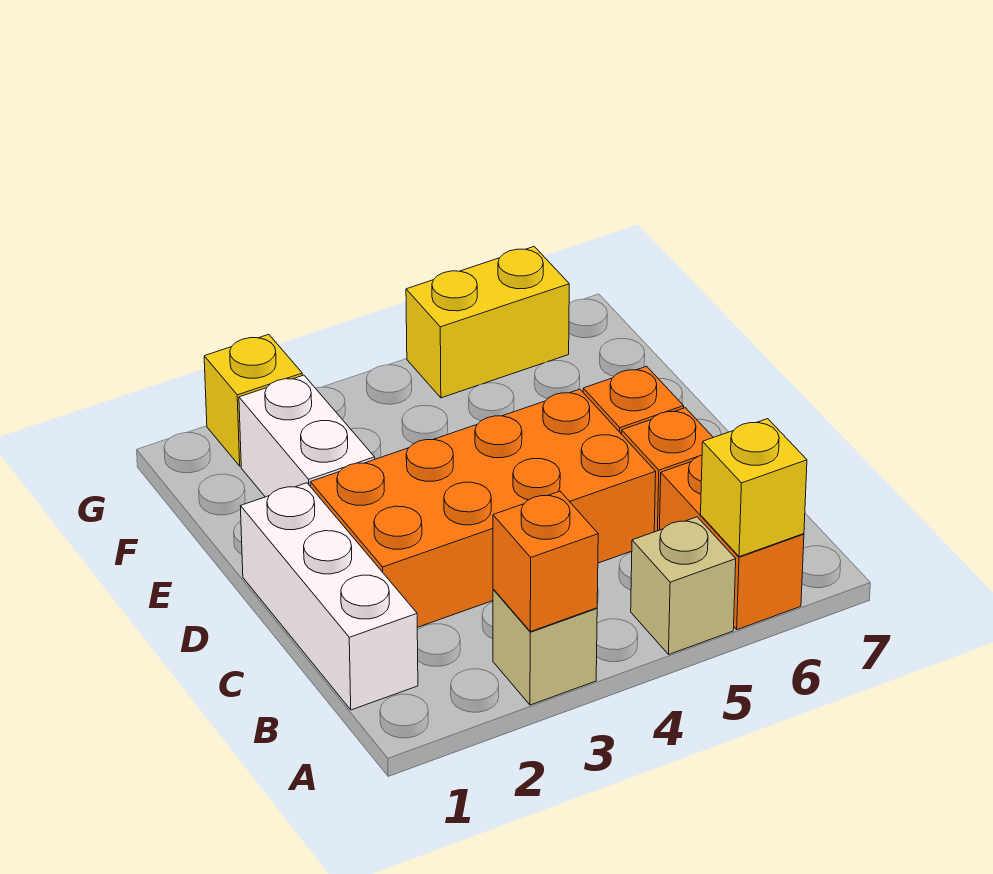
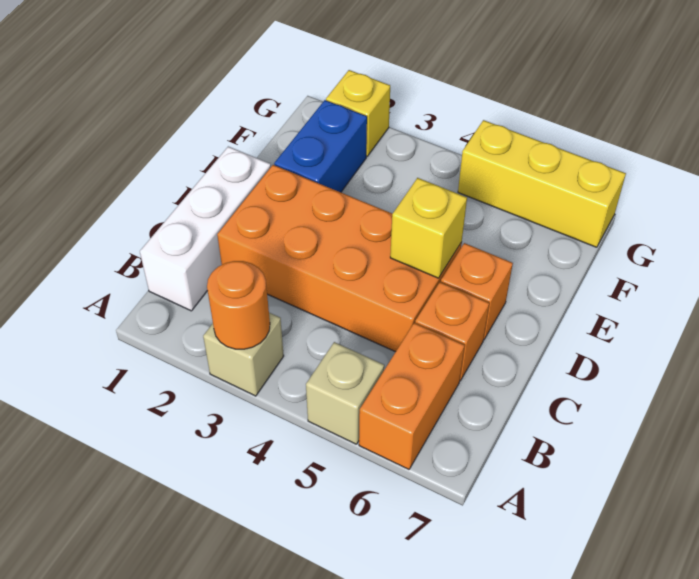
orange brick A3 level 2 -> orange round brick A3 level 2
yellow brick A6 level 2 -> yellow brick D5 level 2
white brick E2:F2 level 1 -> blue brick E2:F2 level 1
yellow brick G5:G6 level 1 -> yellow brick G5:G7 level 1

